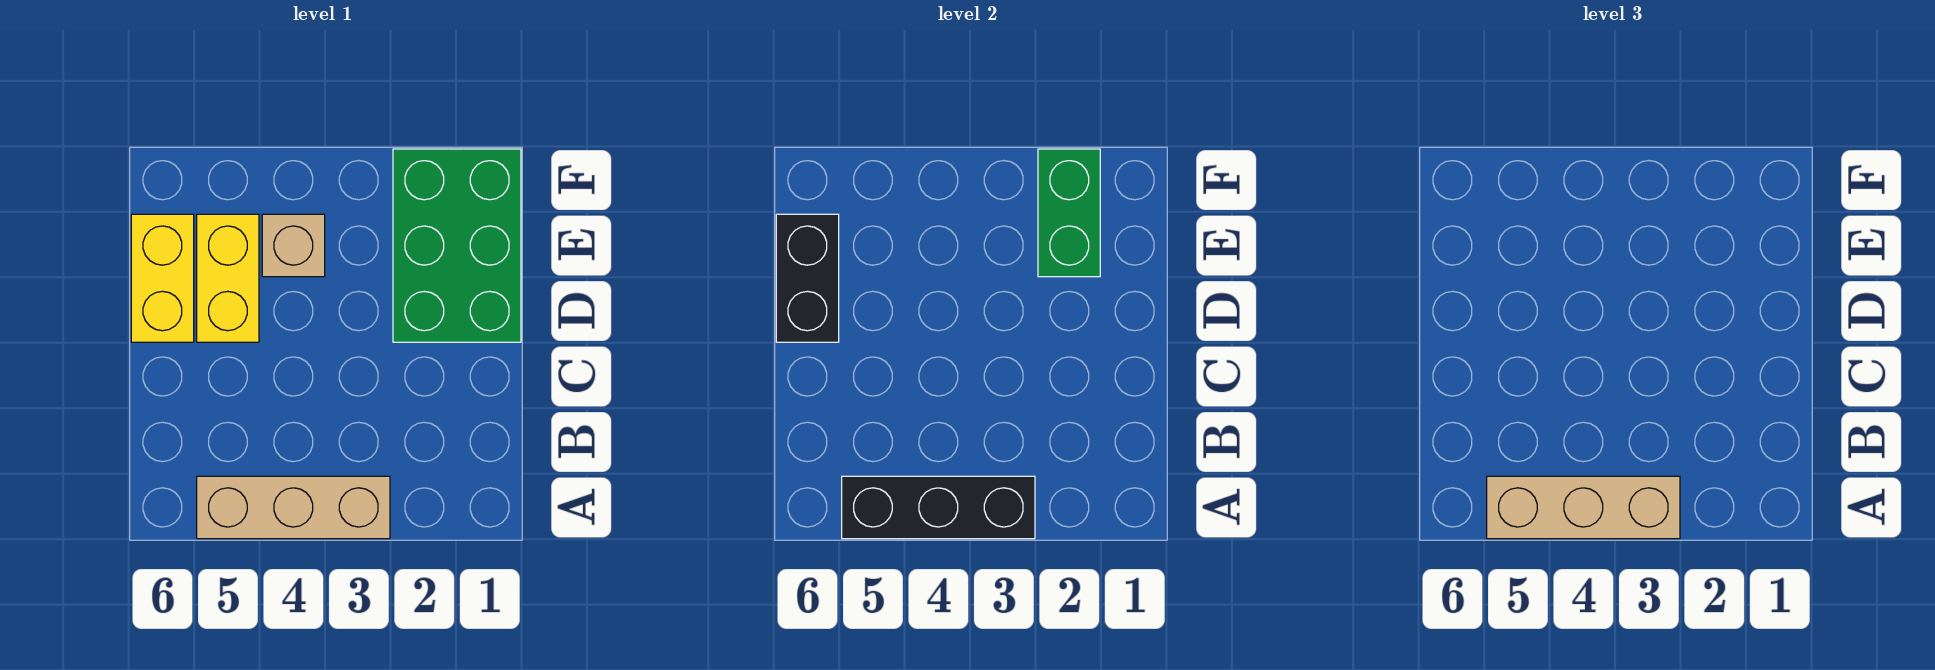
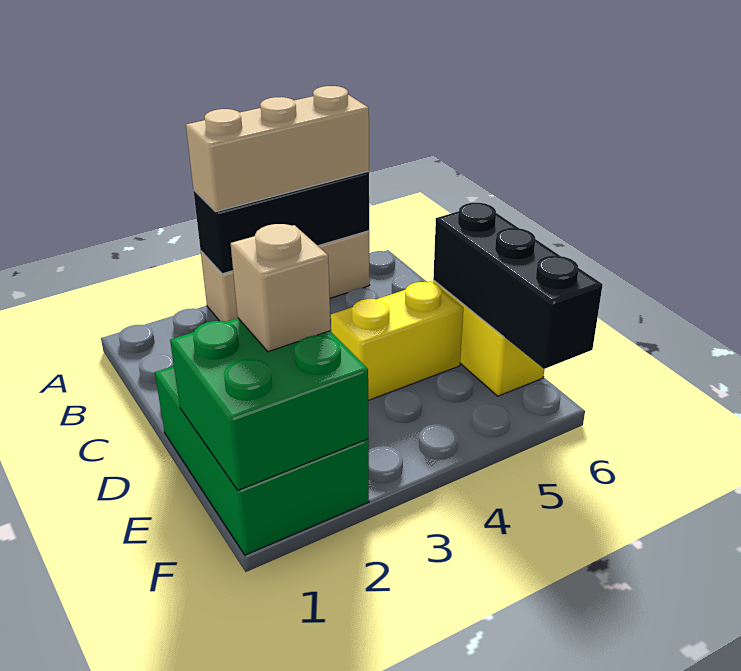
yellow brick D5:E5 level 1 -> yellow brick D4:D5 level 1
black brick D6:E6 level 2 -> black brick D6:F6 level 2
green brick E2:F2 level 2 -> green brick E1:F2 level 2
tan brick E4 level 1 -> tan brick E2 level 3

